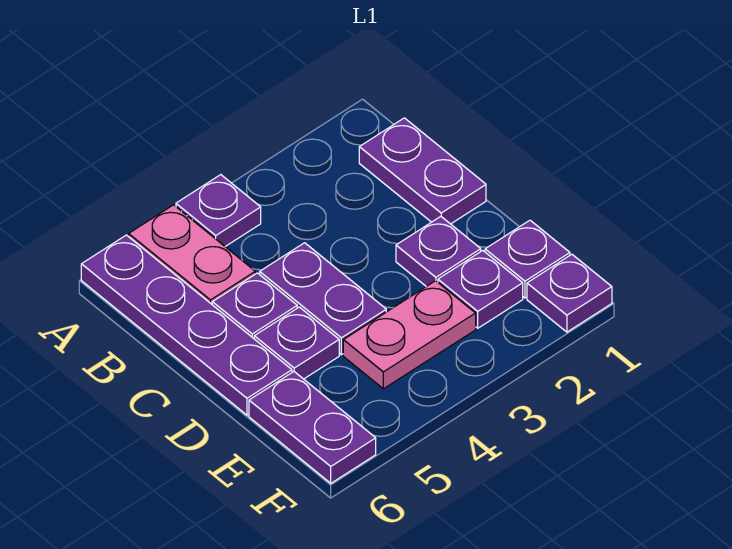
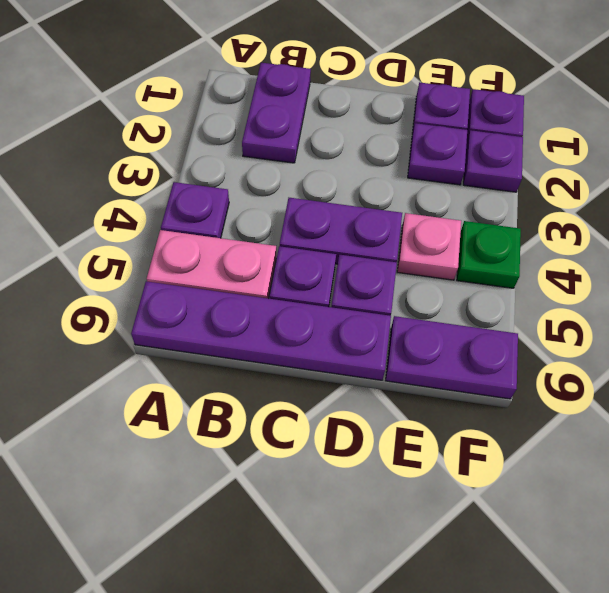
purple plate B1:C1 level 1 -> purple plate B1:B2 level 1
purple plate D2 level 1 -> purple plate F2 level 1
pink plate E3:E4 level 1 -> pink plate E4 level 1
none -> green plate F4 level 1

